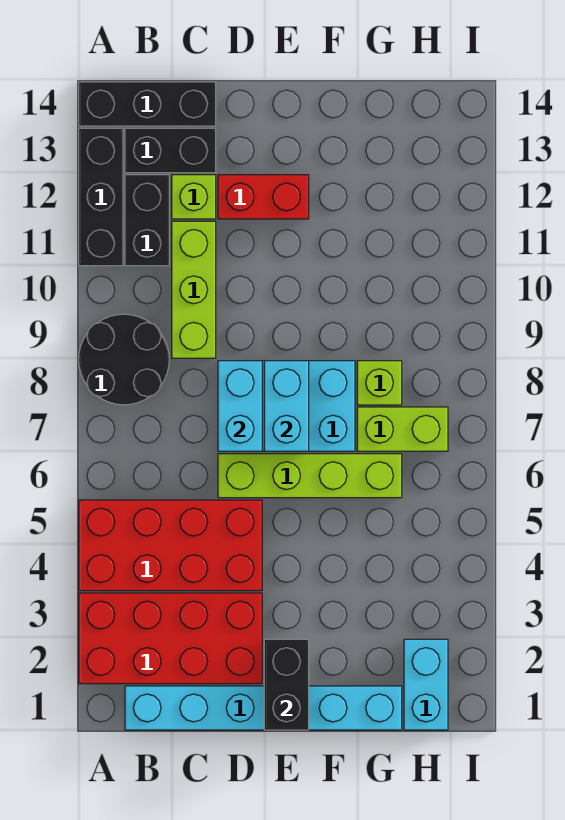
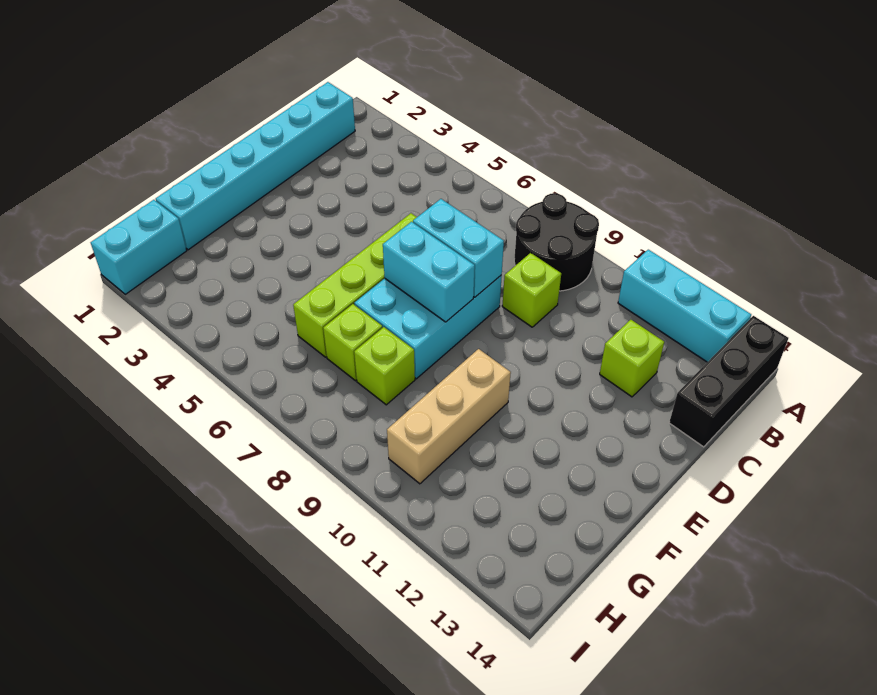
red brick A2:D3 level 1 -> none
red brick A4:D5 level 1 -> none
black brick A11:A13 level 1 -> cyan brick A11:A13 level 1
black brick B11:B12 level 1 -> none
black brick B13:C13 level 1 -> none
lime brick C9:C11 level 1 -> lime brick C9 level 1
red brick D12:E12 level 1 -> none
black brick E1:E2 level 2 -> none
none -> tan brick F10:H10 level 1
lime brick G7:H7 level 1 -> lime brick G7 level 1
cyan brick H1:H2 level 1 -> cyan brick H1:I1 level 1

